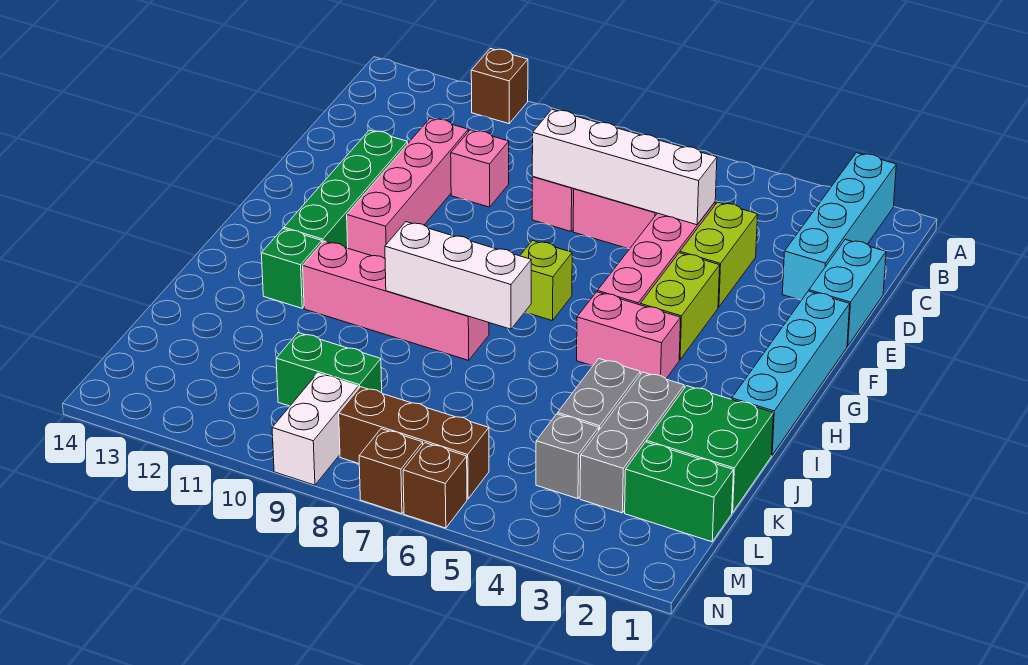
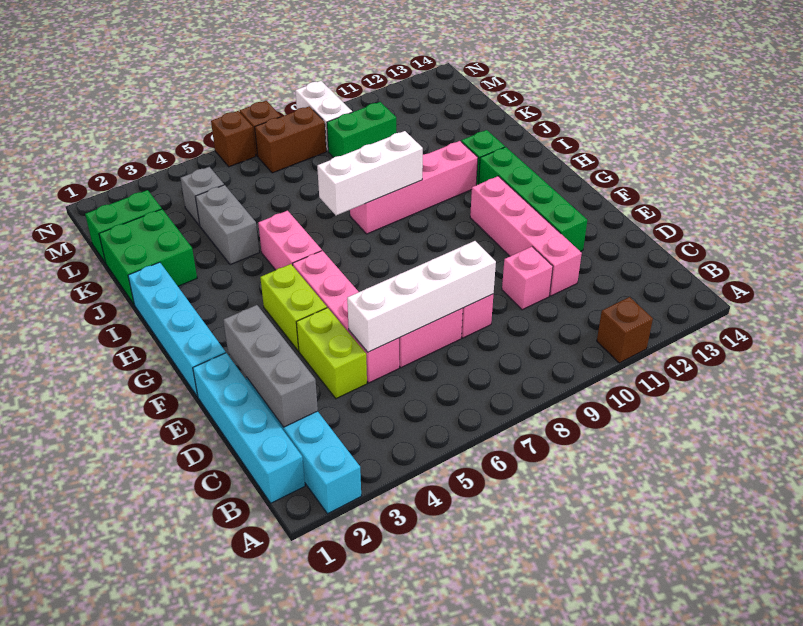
cyan brick D1:E1 level 1 -> cyan brick B1:E1 level 1
lime brick G7 level 1 -> none
pink brick H4:H5 level 1 -> pink brick H5:I5 level 1
grey brick J3:L3 level 1 -> grey brick C2:E2 level 2
brown brick M6:M8 level 1 -> brown brick M7:M8 level 1

